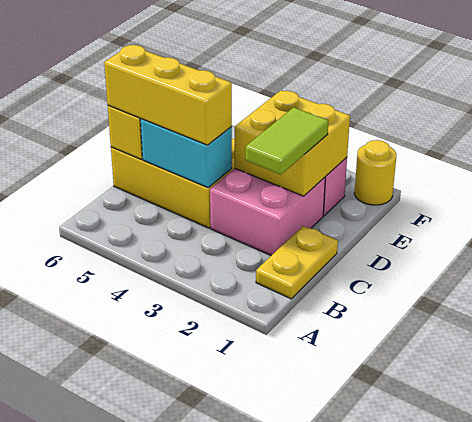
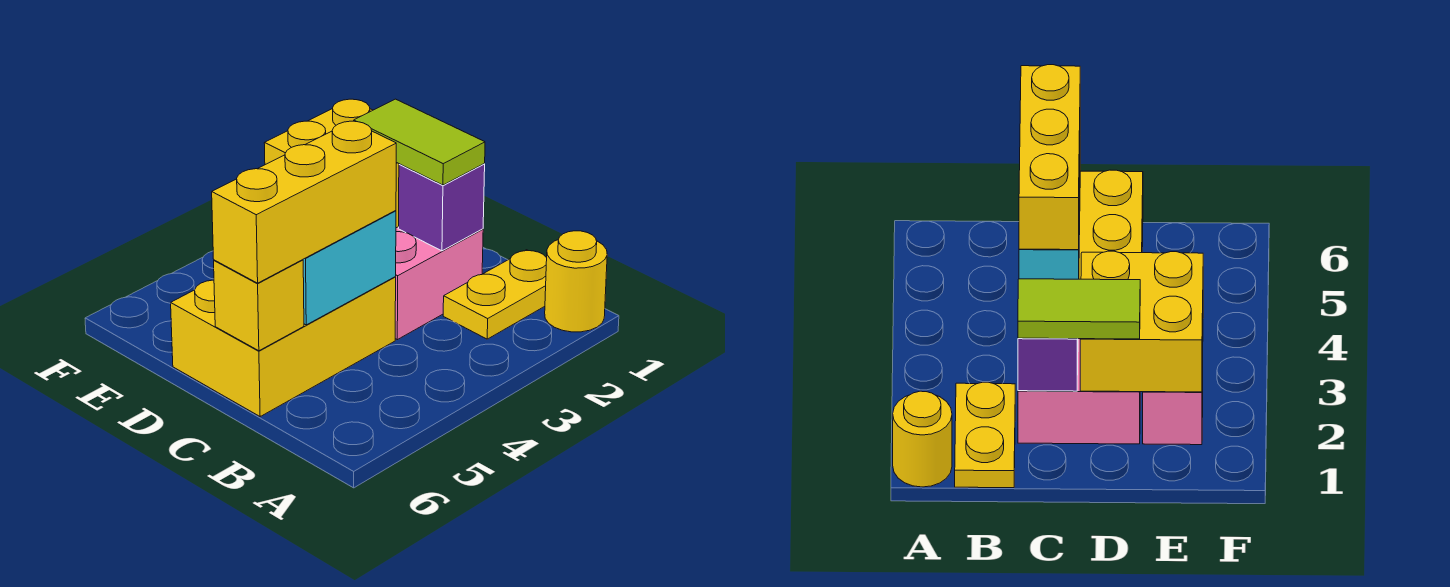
yellow plate B1:C1 level 1 -> yellow plate B1:B2 level 1
none -> purple brick C2 level 2
yellow round brick F1 level 1 -> yellow round brick A1 level 1

